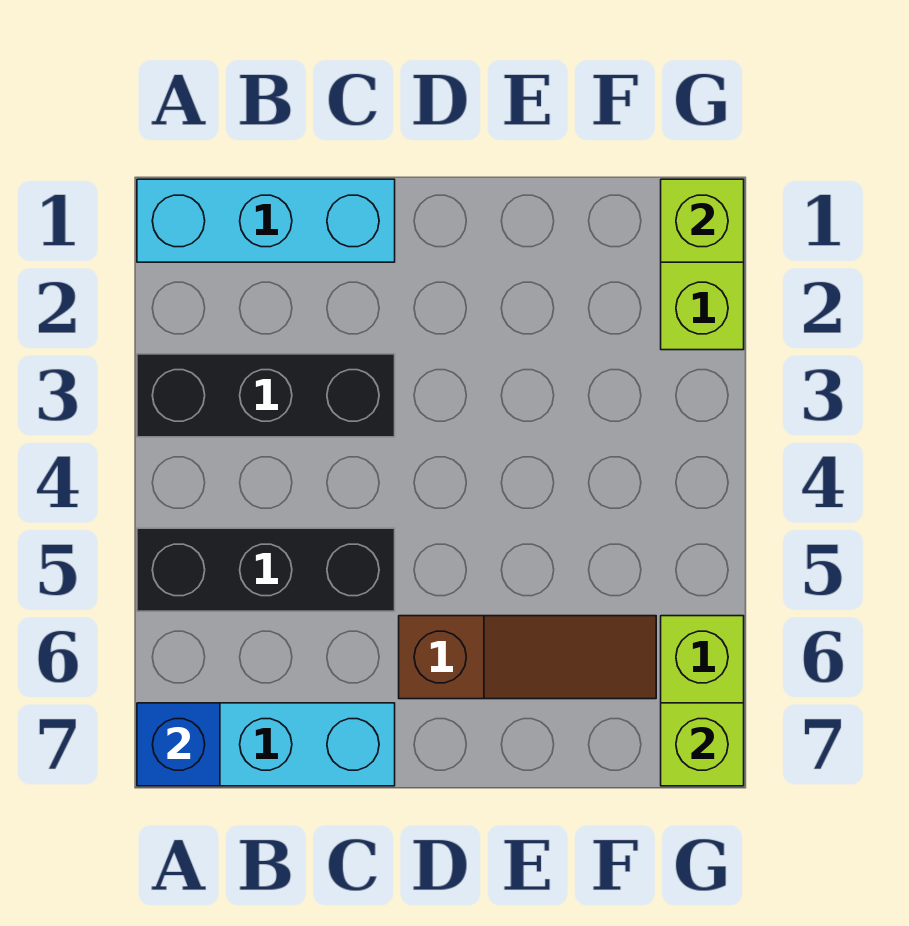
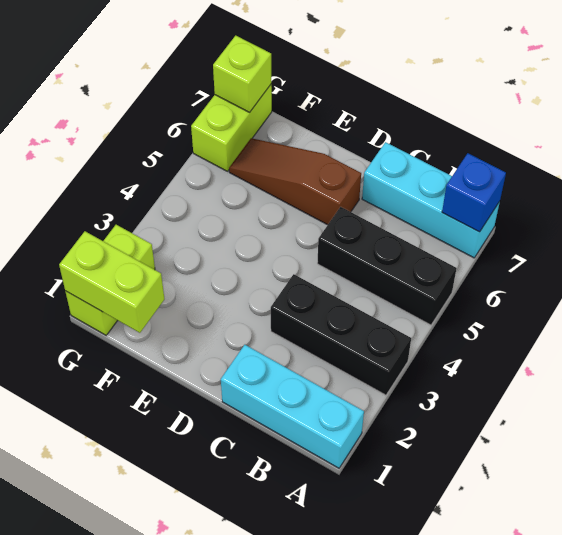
lime brick G1 level 2 -> lime brick F1:G1 level 2

